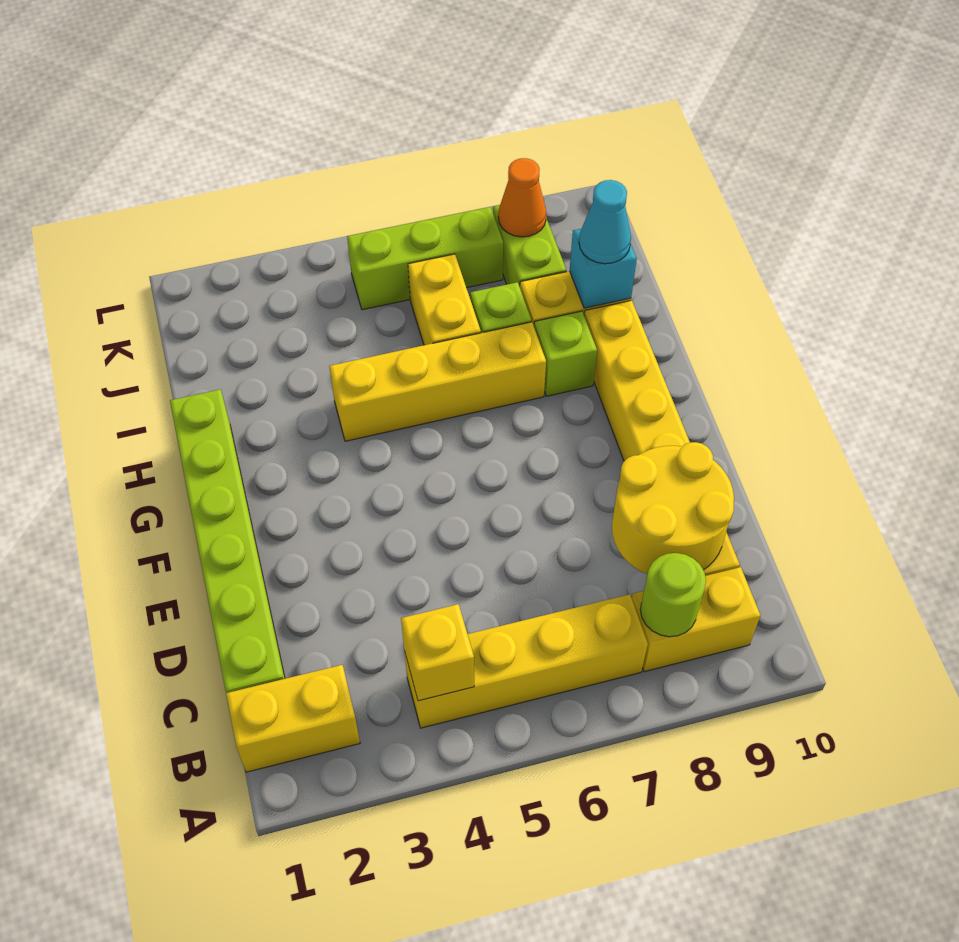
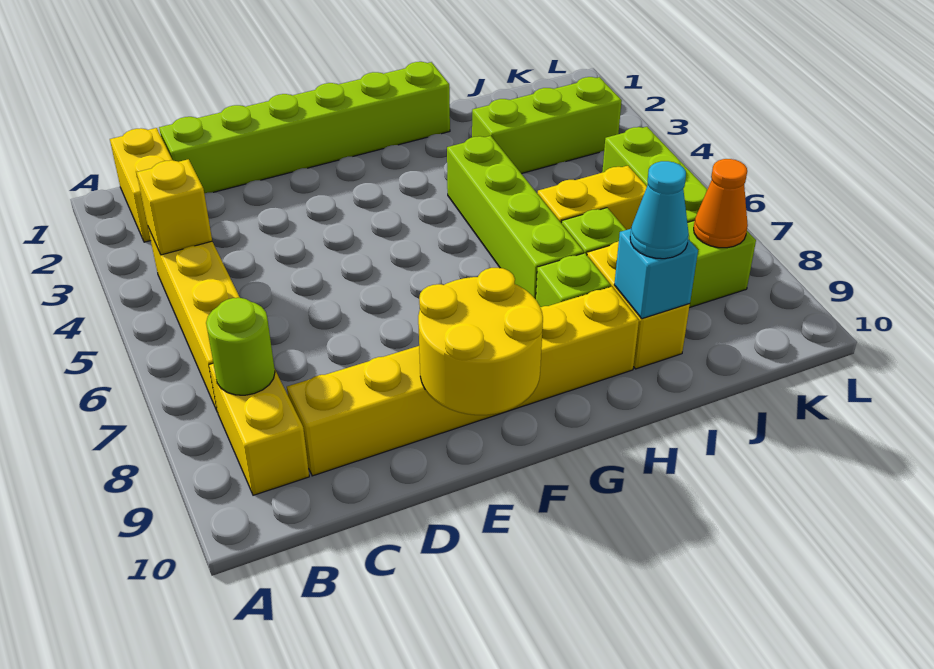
yellow round brick C8:D9 level 2 -> yellow round brick E9:F10 level 2
yellow brick H4:H7 level 1 -> lime brick H4:H7 level 1
none -> lime brick I3:K3 level 1

